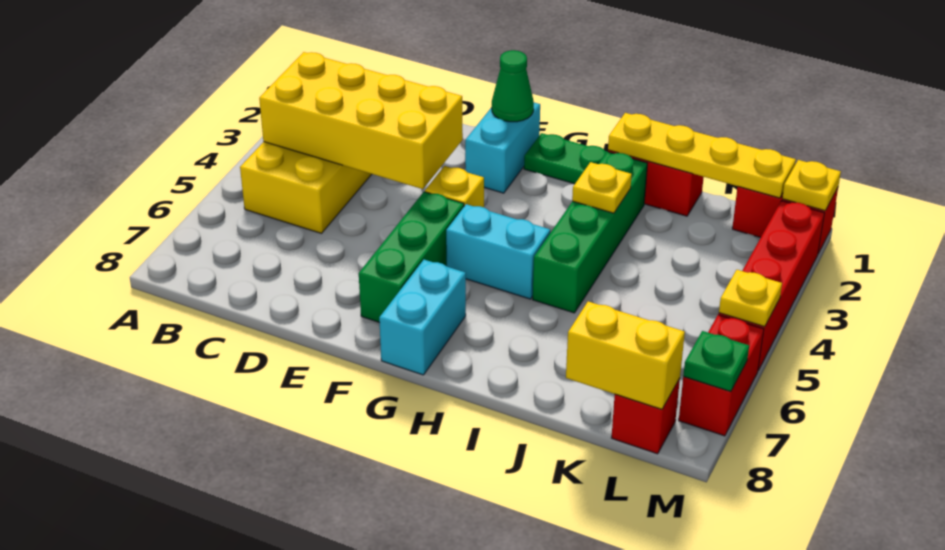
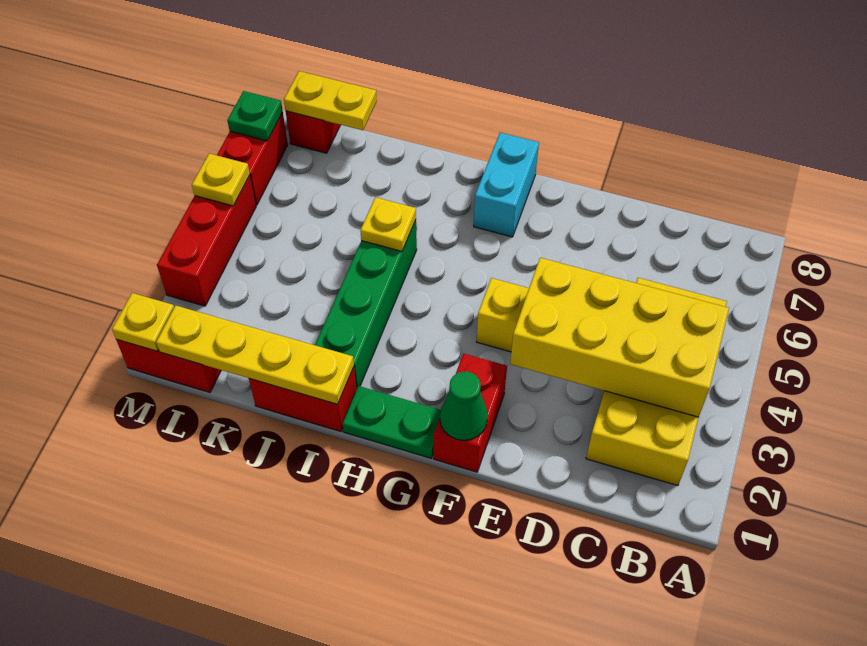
cyan brick F1:F2 level 1 -> red brick F1:F2 level 1
green brick F5:F7 level 1 -> none
cyan brick G5:H5 level 1 -> none
yellow plate I3 level 2 -> yellow plate I5 level 2
yellow brick K8:L8 level 2 -> yellow plate K8:L8 level 2
red brick M2:M5 level 1 -> red brick M3:M5 level 1

